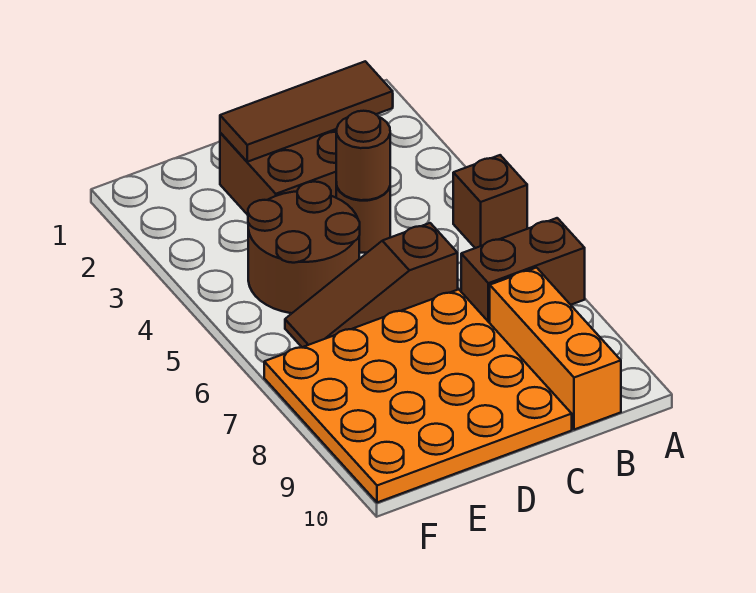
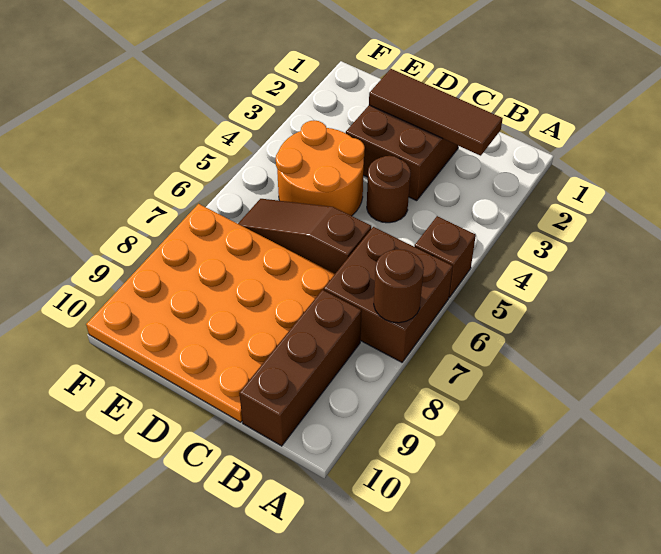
brown brick A7:B7 level 1 -> brown brick A6:B7 level 1
orange brick B8:B10 level 1 -> brown brick B8:B10 level 1
brown round brick C4 level 2 -> brown round brick A7 level 2
brown round brick D4:E5 level 1 -> orange round brick D4:E5 level 1

